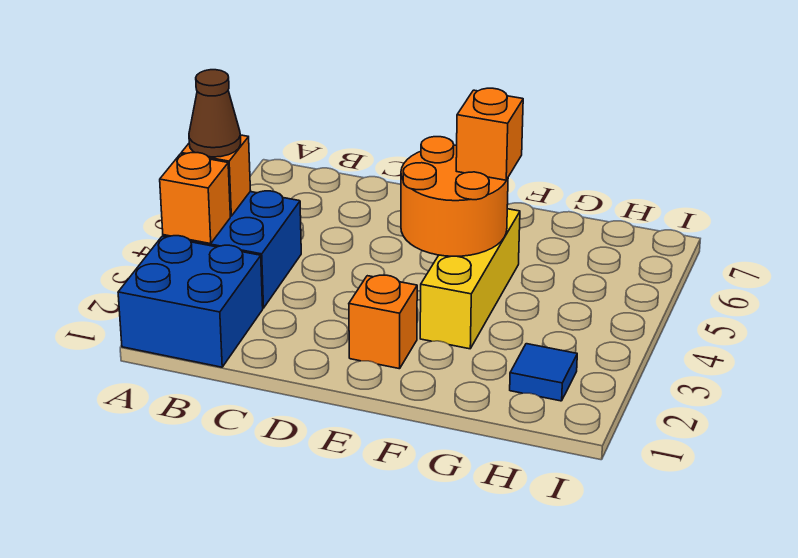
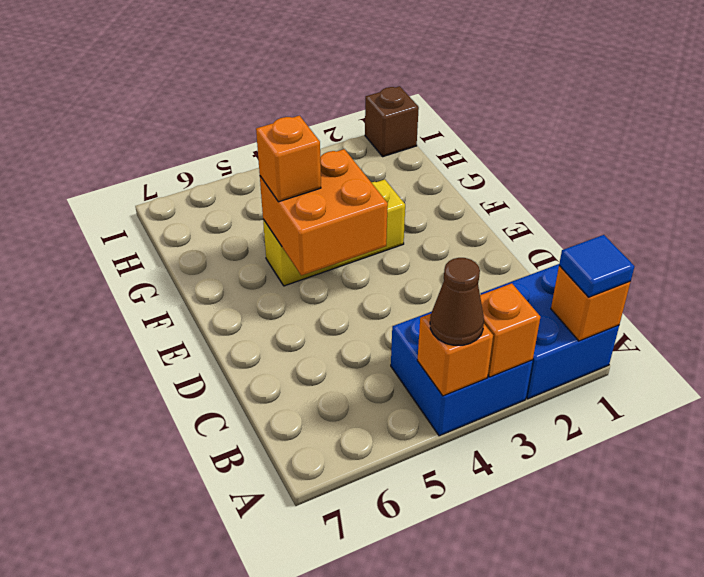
orange brick E2 level 1 -> orange brick A1 level 2
orange round brick E4:F5 level 2 -> orange brick E4:F5 level 2
blue tile H2 level 1 -> blue tile A1 level 3
none -> brown brick I1 level 1

